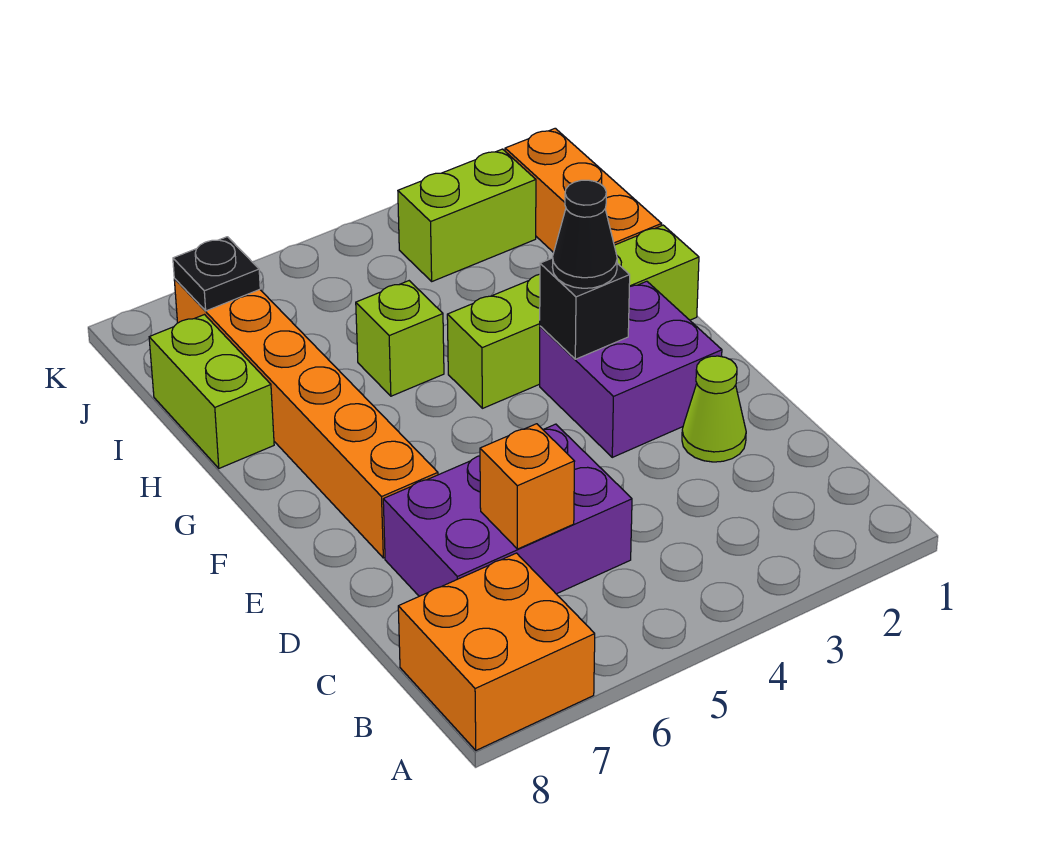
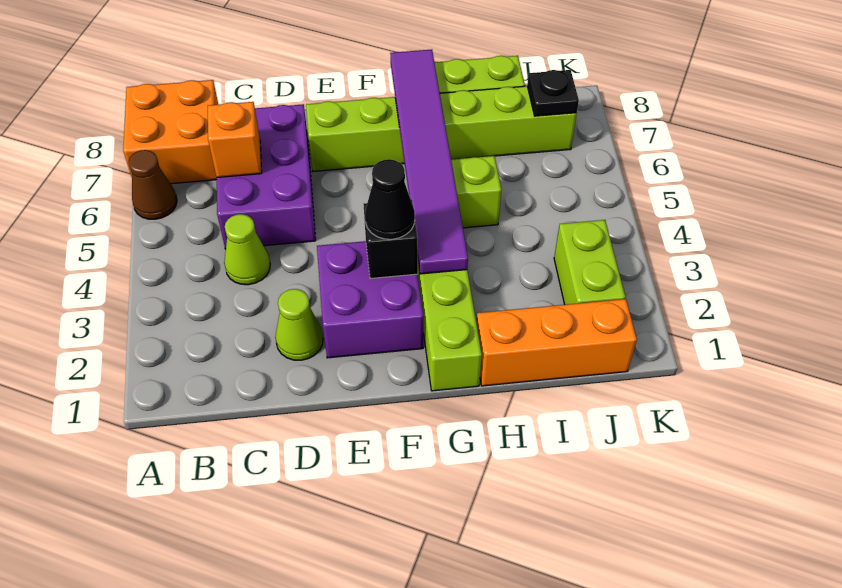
none -> brown cone A6 level 1
none -> lime cone C4 level 1
orange brick E7:J7 level 1 -> lime brick E7:J7 level 1
none -> purple tile G3:G8 level 2

